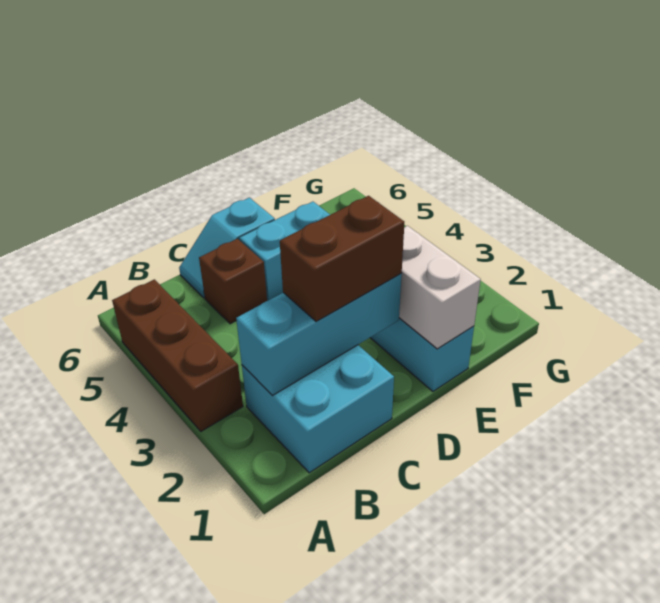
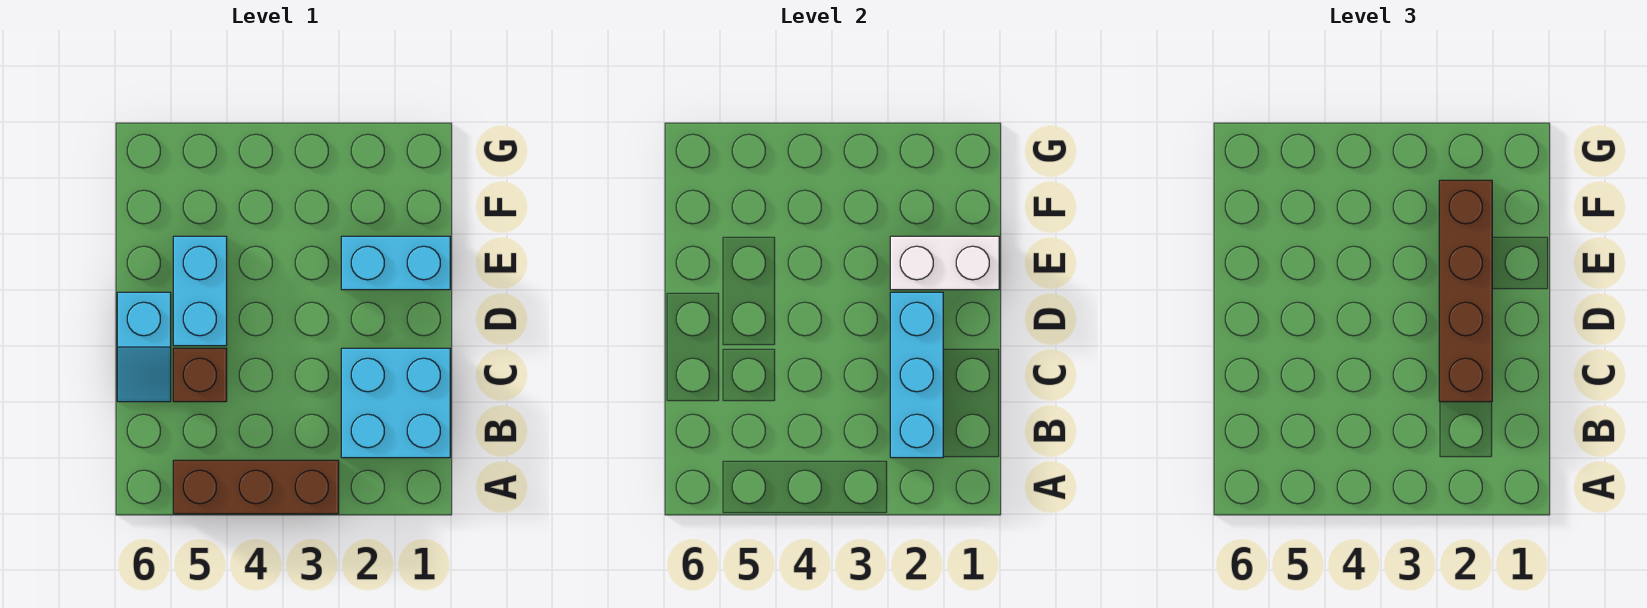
brown brick C2:D2 level 3 -> brown brick C2:F2 level 3

